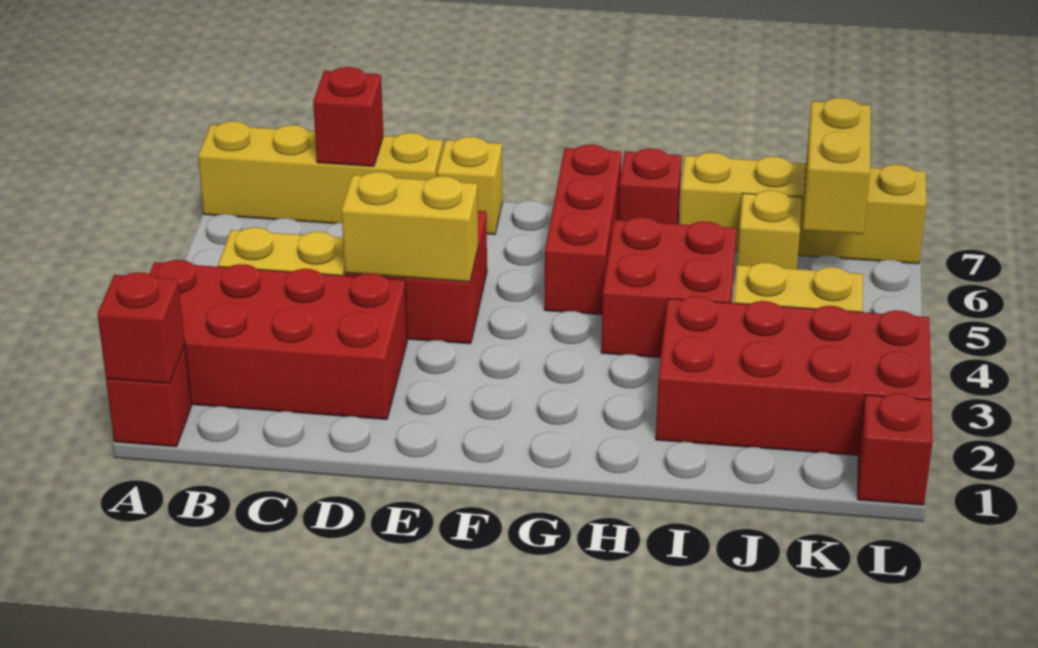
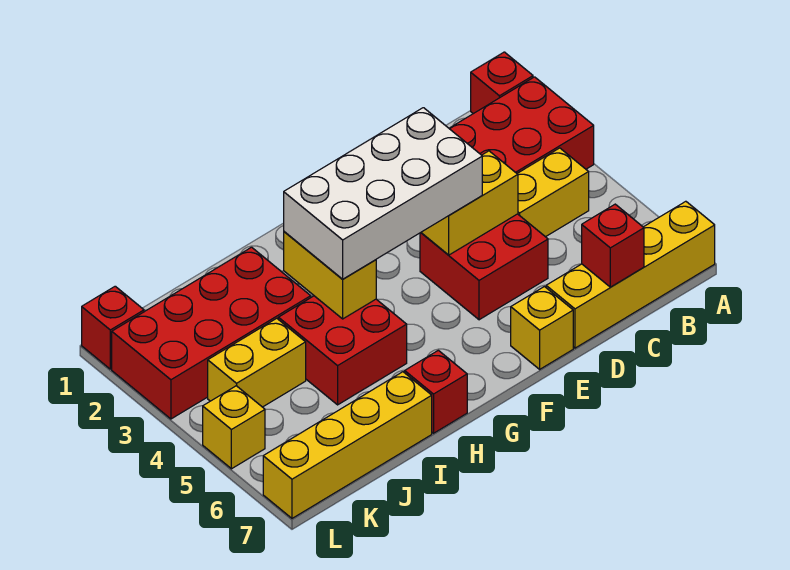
red brick A1 level 2 -> none
none -> white brick E3:H4 level 3
red brick G5:G7 level 1 -> none
yellow brick J6 level 1 -> yellow brick L5 level 1
yellow brick K6:K7 level 2 -> yellow brick H3:H4 level 2

